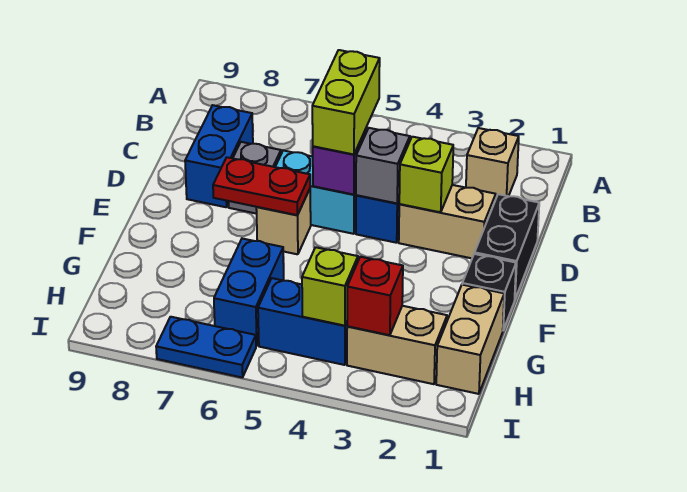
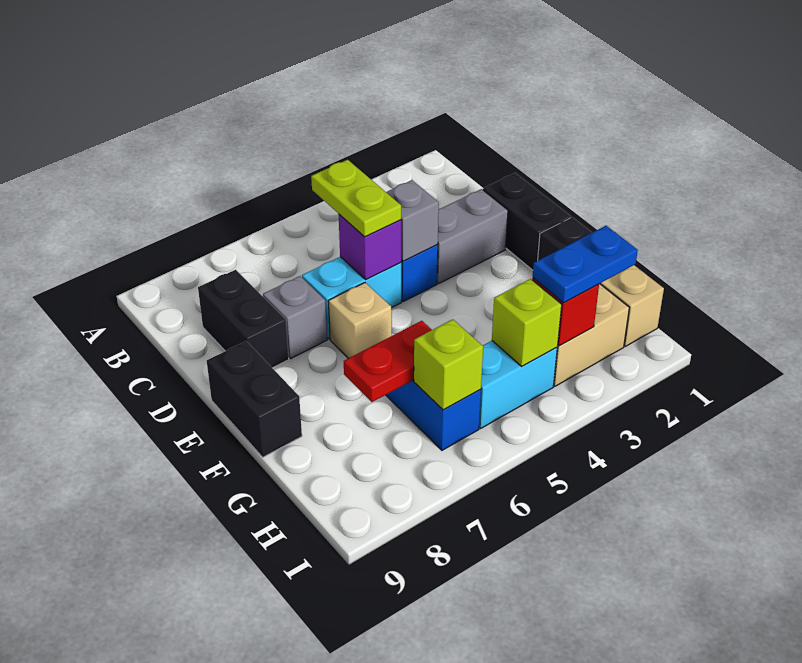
tan brick B2 level 1 -> none
lime brick C5:D5 level 3 -> lime plate C5:D5 level 3
blue brick C8:D8 level 1 -> black brick C8:D8 level 1
tan brick D2:D3 level 1 -> grey brick D2:D3 level 1
lime brick D3 level 2 -> lime brick H6 level 2
red plate E6:E7 level 2 -> red plate G6:G7 level 2
none -> black brick E9:F9 level 1
blue brick H4:H5 level 1 -> cyan brick H4:H5 level 1
blue plate I6:I7 level 1 -> blue plate H2:H3 level 3

